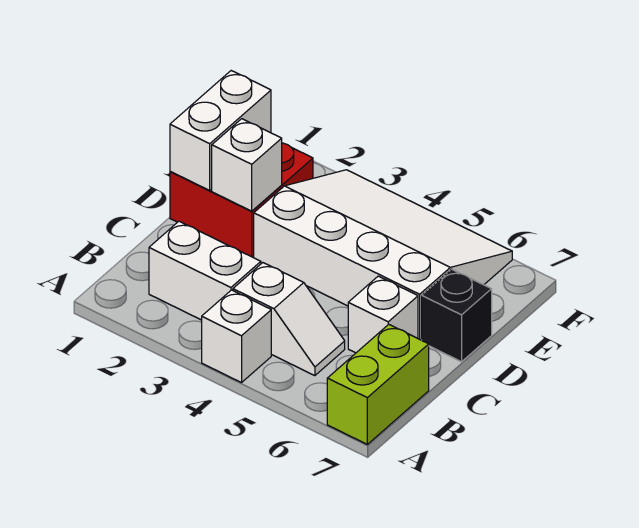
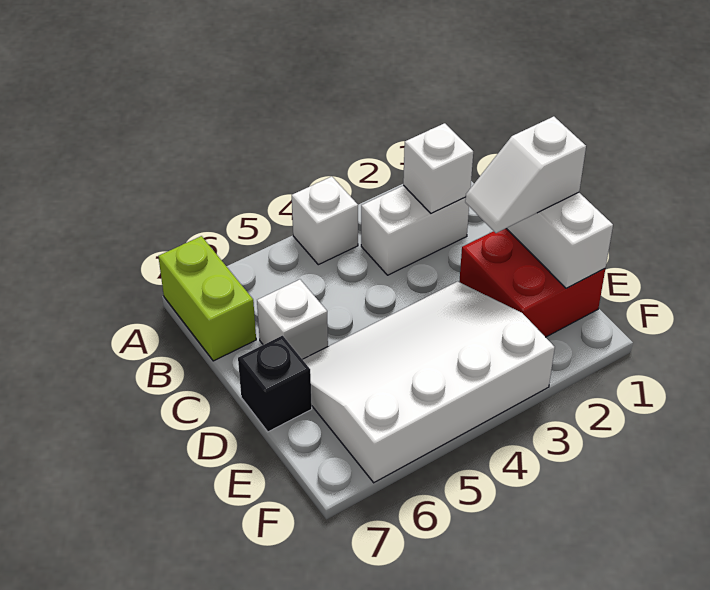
white slope B4:B5 level 1 top 4 -> white slope D1:D2 level 3 top 1
white brick D2 level 2 -> white brick B2 level 2
white slope D3:F6 level 1 top D -> white slope D3:F6 level 1 top F

